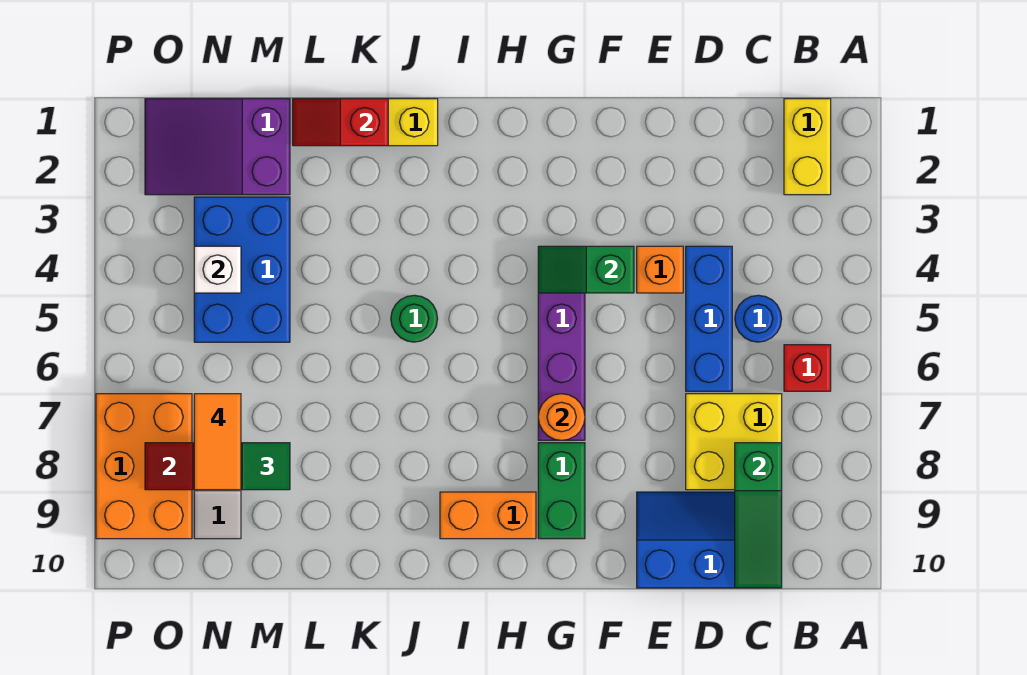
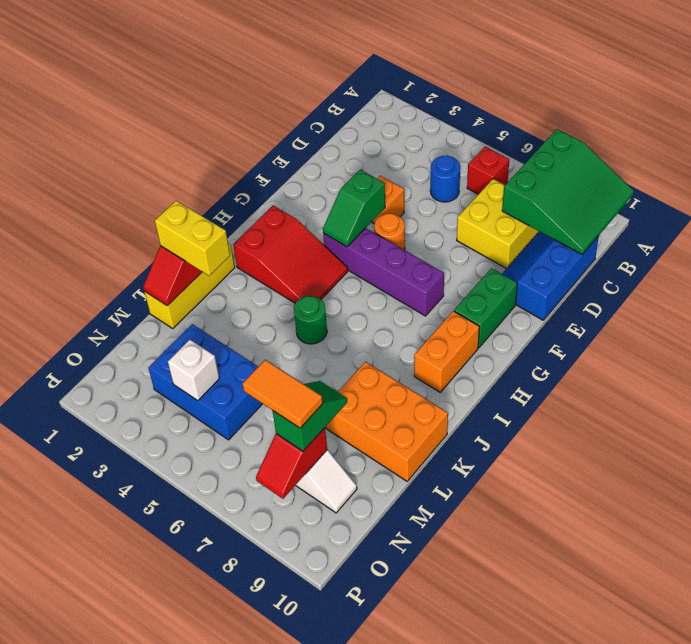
yellow brick B1:B2 level 1 -> yellow brick K1:K2 level 3
green slope C8:C10 level 2 top 8 -> green slope A8:C10 level 2 top 8
blue brick D4:D6 level 1 -> none
orange round brick G7 level 2 -> orange round brick F5 level 1
green brick G8:G9 level 1 -> green brick F9:G9 level 1
none -> red slope H2:I4 level 1 top 2
purple slope M1:O2 level 1 top M -> none
orange brick O7:P9 level 1 -> orange brick K8:L10 level 1

